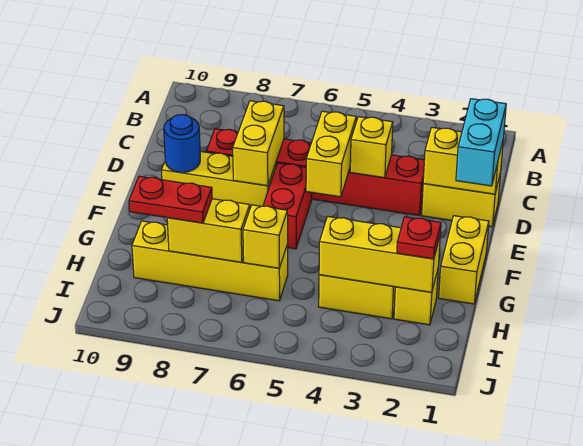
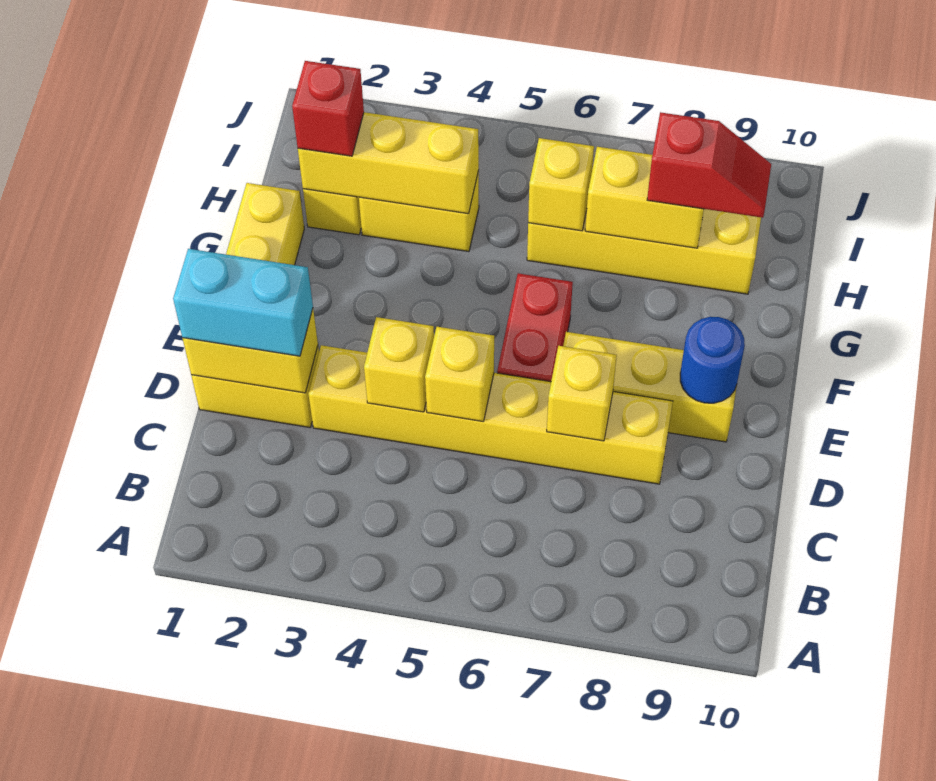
cyan brick D1:E1 level 3 -> cyan brick D1:D2 level 3
red brick D3:D8 level 1 -> yellow brick D3:D8 level 1
yellow brick D5:E5 level 2 -> yellow brick D5 level 2
yellow brick D7:E7 level 2 -> yellow brick D7 level 2
red plate H2 level 3 -> red brick H2 level 3
red plate H8:H9 level 3 -> red slope H8:H9 level 3 top 8

